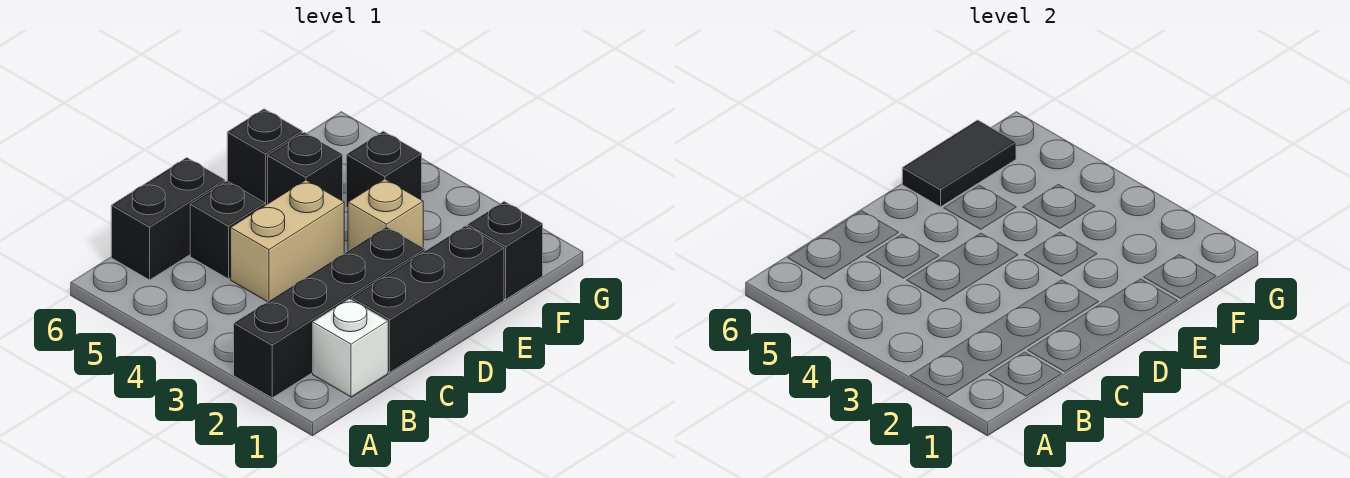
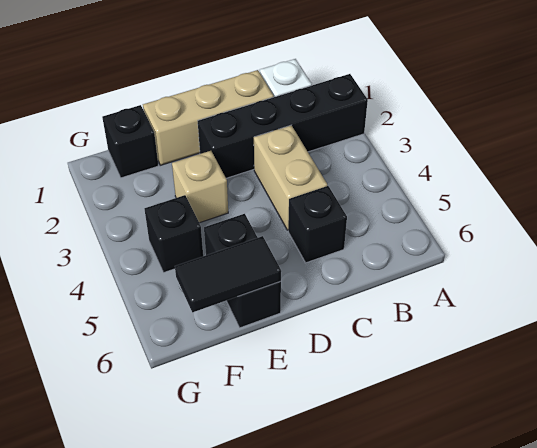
black brick B6:C6 level 1 -> none
black brick C1:E1 level 1 -> tan brick C1:E1 level 1
tan brick C4:D4 level 1 -> tan brick C3:C4 level 1

